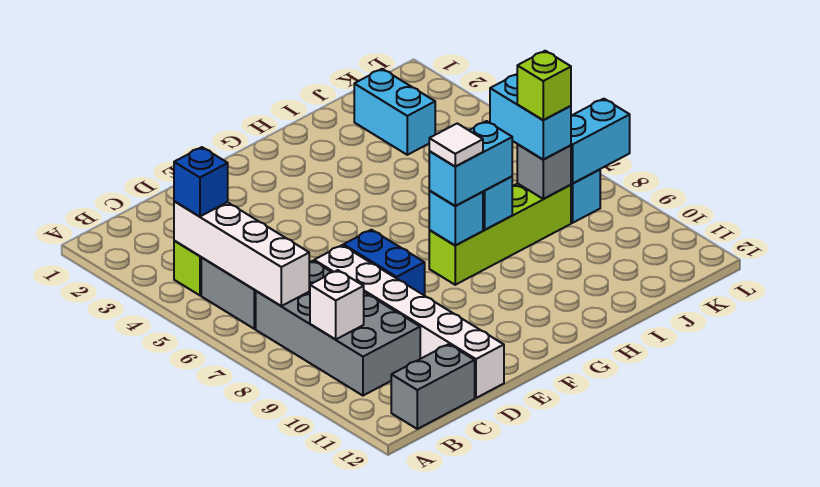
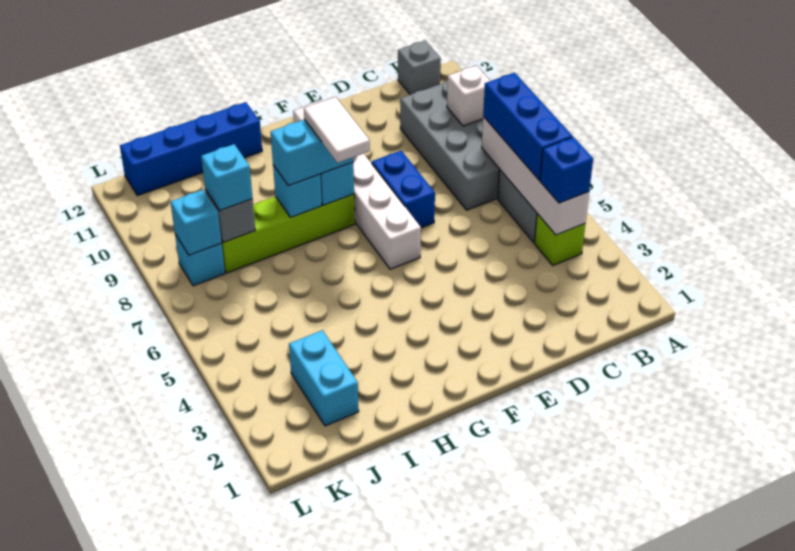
none -> blue brick B5:B7 level 3
grey brick B12:C12 level 1 -> grey brick B12 level 1
white brick D7:D12 level 1 -> white brick F6:F11 level 1
white tile G8 level 4 -> white tile G7:G8 level 4
none -> blue brick H12:K12 level 1
cyan brick J7:J8 level 3 -> cyan brick J8 level 3
lime brick J8 level 4 -> none
cyan brick K8:L8 level 2 -> cyan brick K8 level 2

